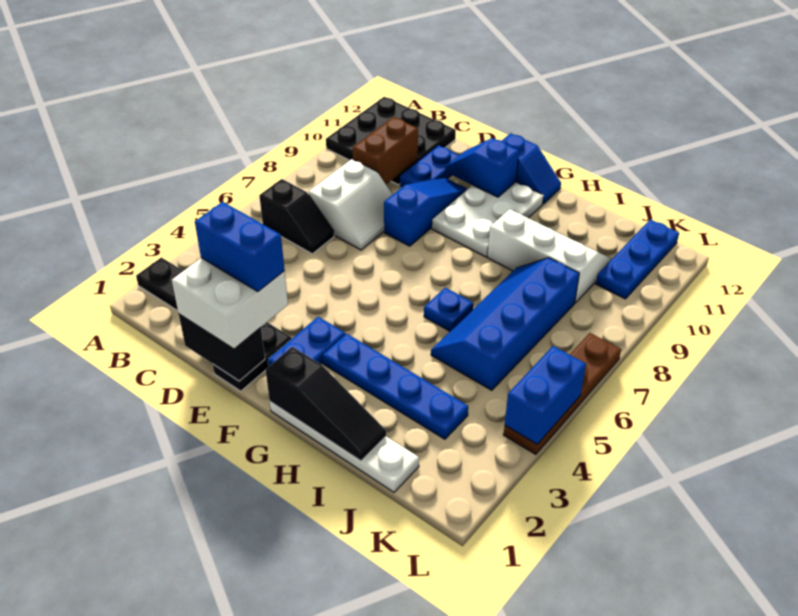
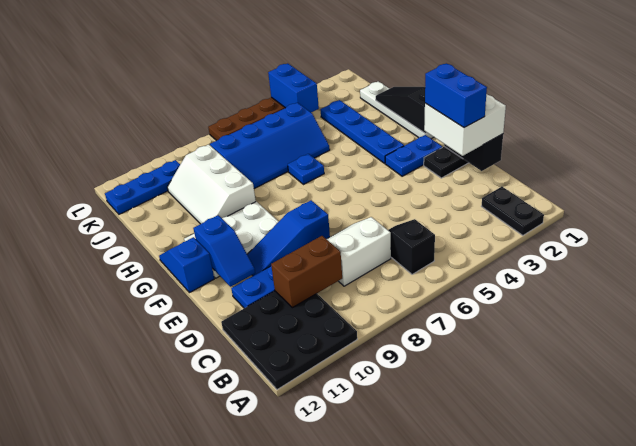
blue brick L4:L5 level 2 -> blue brick K4:L4 level 2

